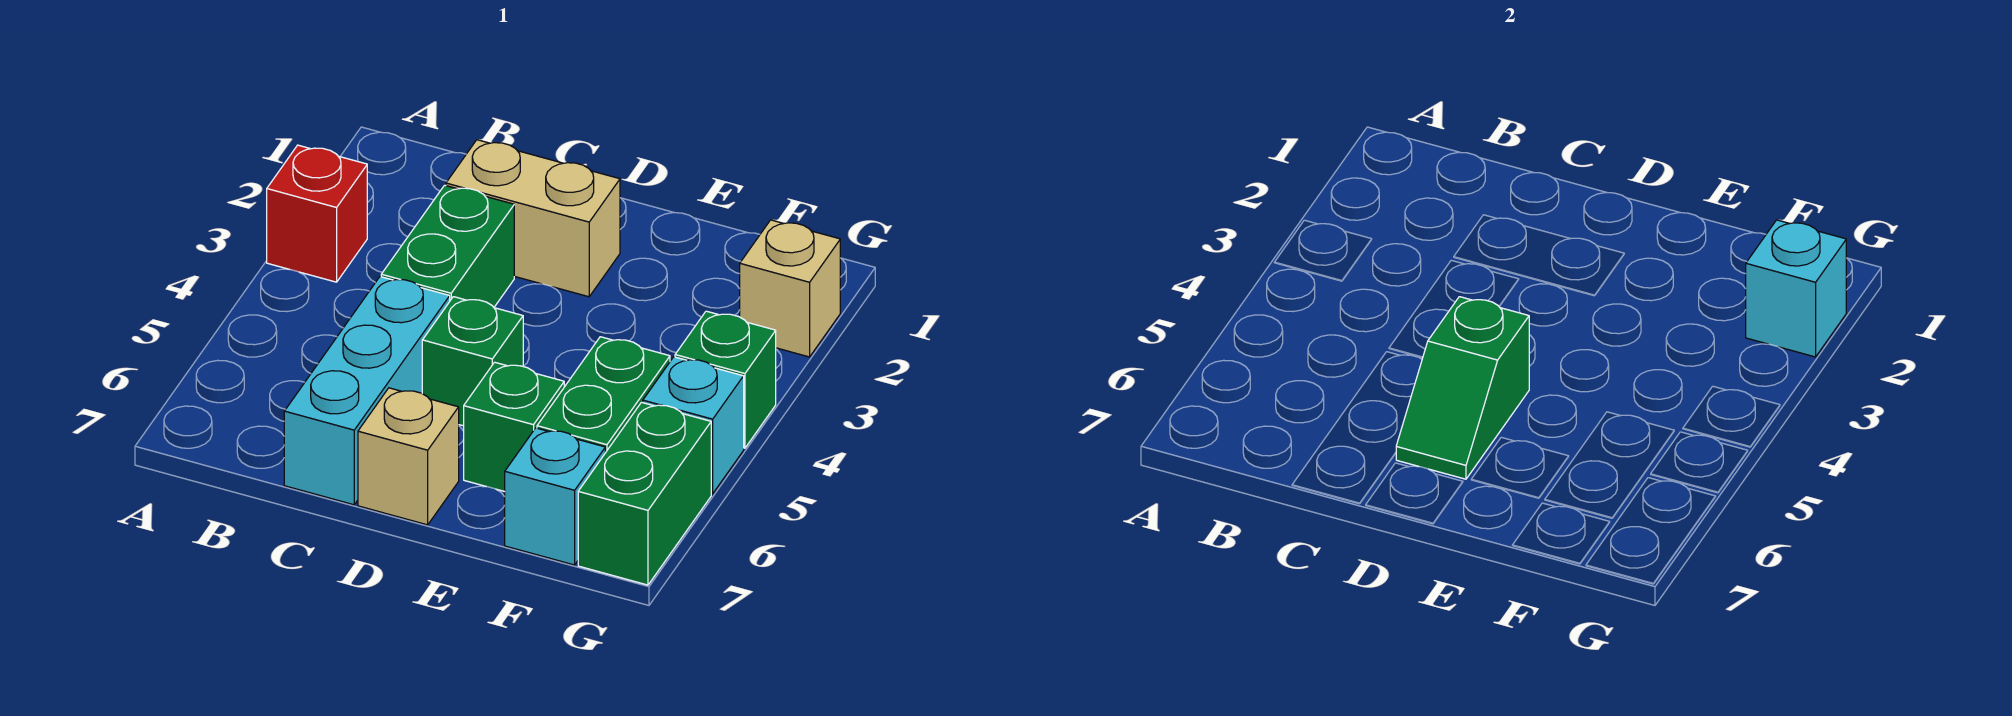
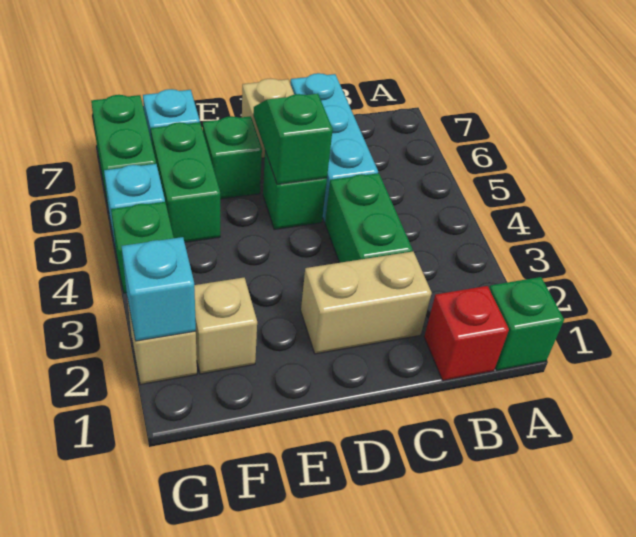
none -> green brick A1 level 1
red brick A3 level 1 -> red brick B1 level 1
none -> tan brick F2 level 1

